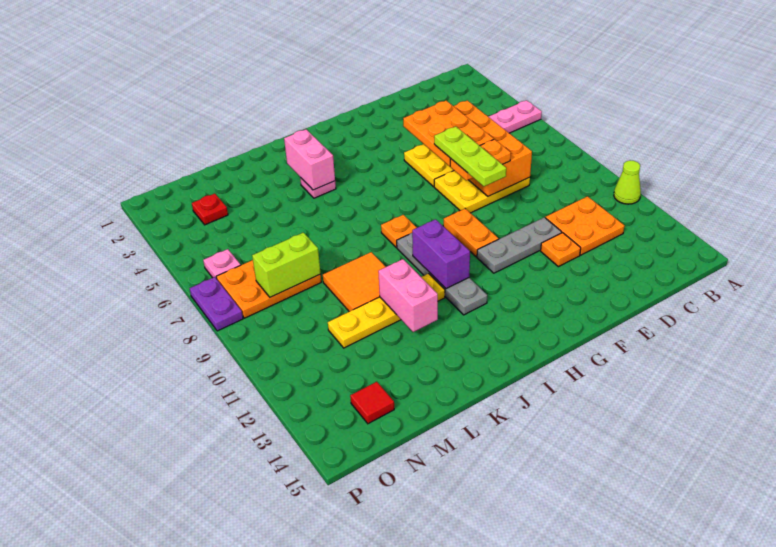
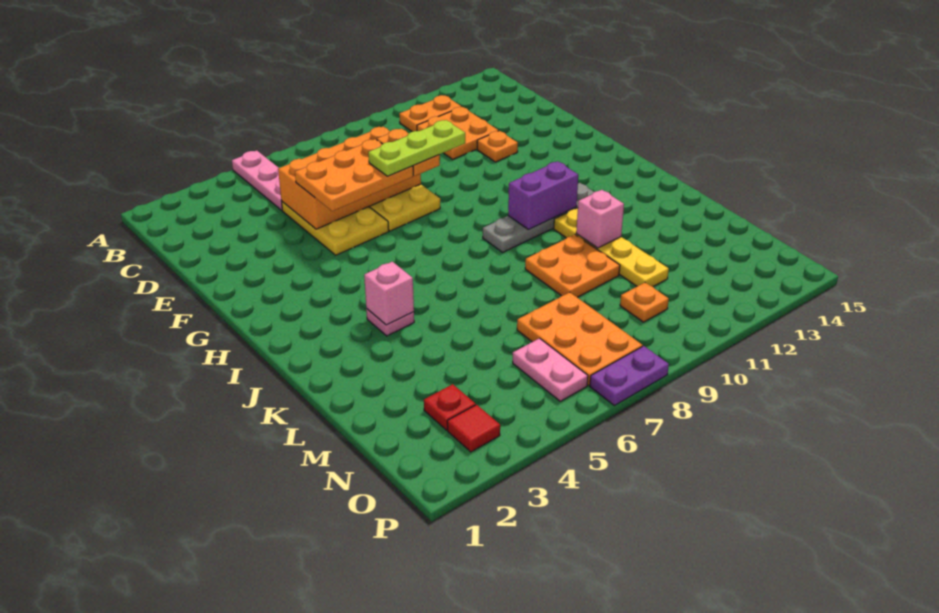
lime cone A11 level 1 -> none
grey plate E11:G11 level 1 -> none
orange plate G9:G10 level 1 -> orange plate B11:B12 level 1
orange plate I8 level 1 -> orange plate N10 level 1
pink brick J3:J4 level 2 -> pink brick J4 level 2
orange tile K9:L10 level 1 -> orange plate K9:L10 level 1
pink brick K11:K12 level 2 -> pink brick K11 level 2
lime brick M8:N8 level 2 -> none
red tile N14 level 1 -> red tile O3 level 1
pink plate O6 level 1 -> pink plate N6:O6 level 1

